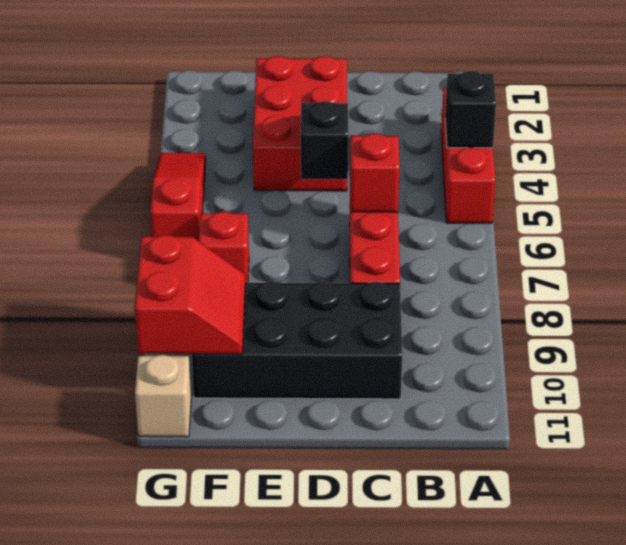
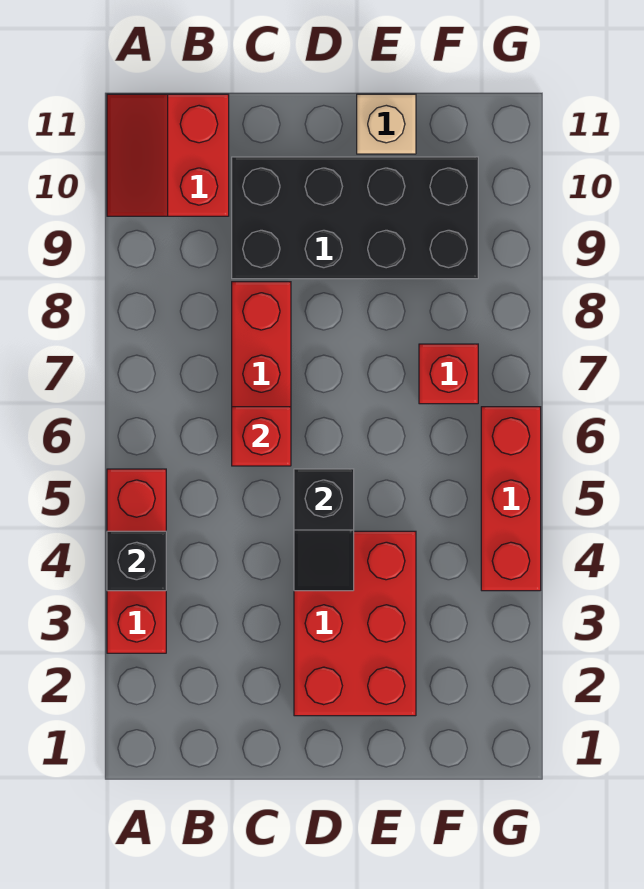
red slope F9:G10 level 2 top G -> red slope A10:B11 level 1 top B
red slope G4:G6 level 1 top 6 -> red brick G4:G6 level 1
tan brick G11 level 1 -> tan brick E11 level 1

